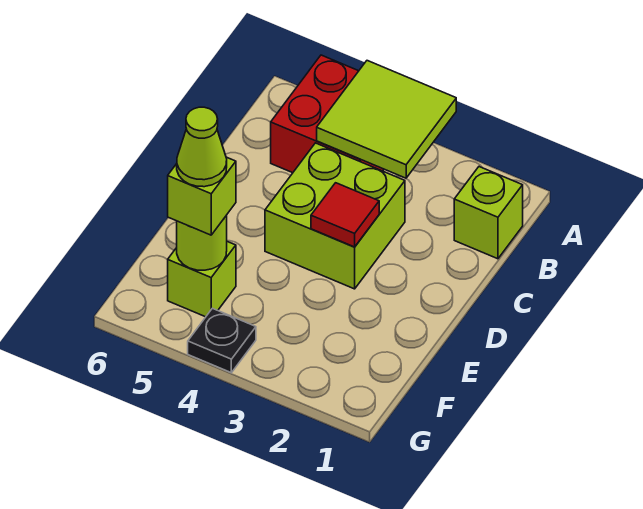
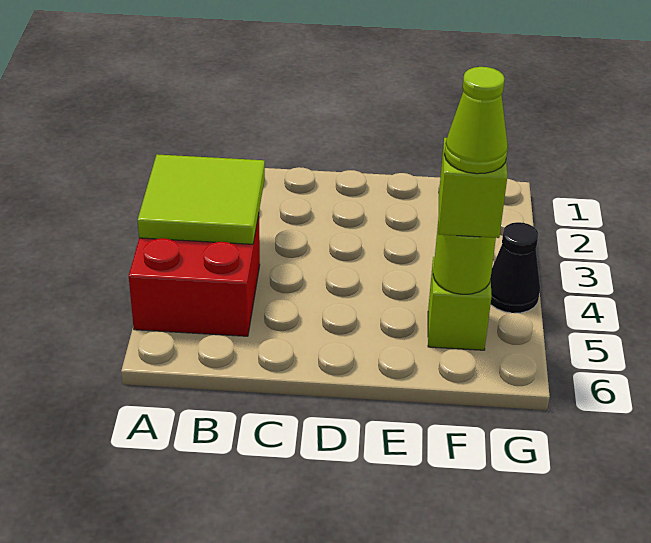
lime brick B1 level 1 -> none
lime brick C3:D4 level 1 -> none
red tile D3 level 2 -> none
black plate G4 level 1 -> black cone G4 level 1

